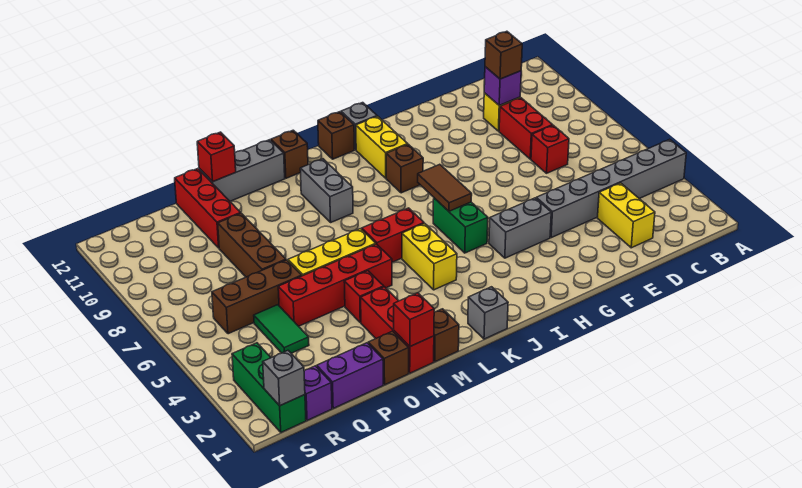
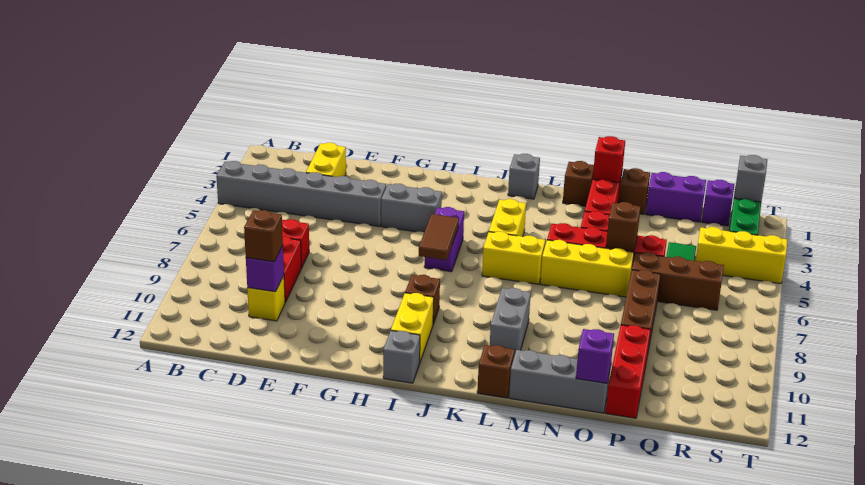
green brick I5:I6 level 1 -> purple brick I5:I6 level 1
brown brick J12 level 1 -> brown brick O5 level 2
red brick K6:L6 level 1 -> yellow brick K6:L6 level 1
red brick O12 level 2 -> purple brick O12 level 2
none -> yellow brick R4:T4 level 1

